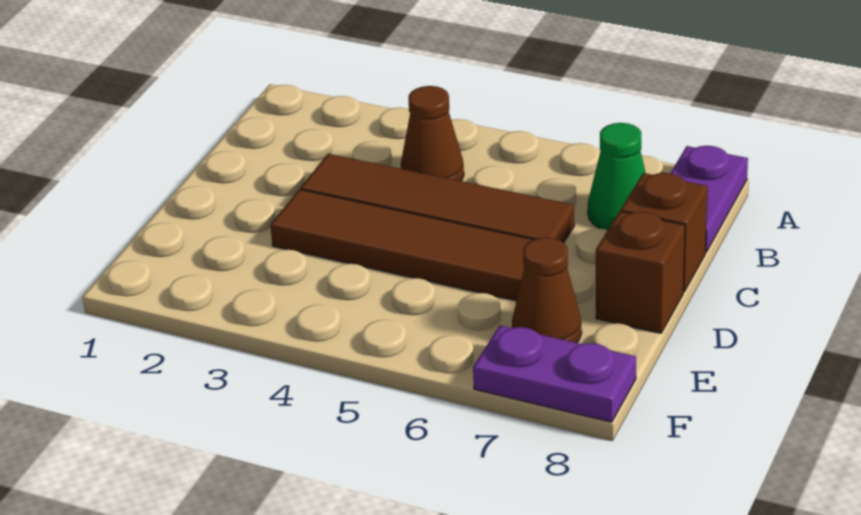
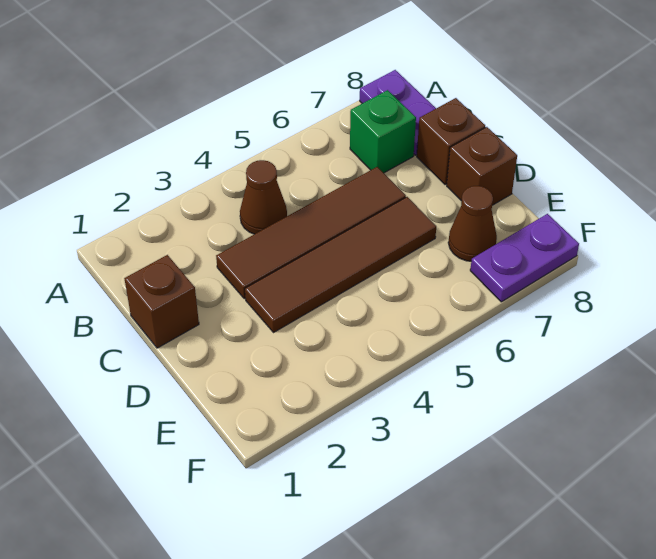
green cone B7 level 1 -> green brick B7 level 1
none -> brown brick C1 level 1

